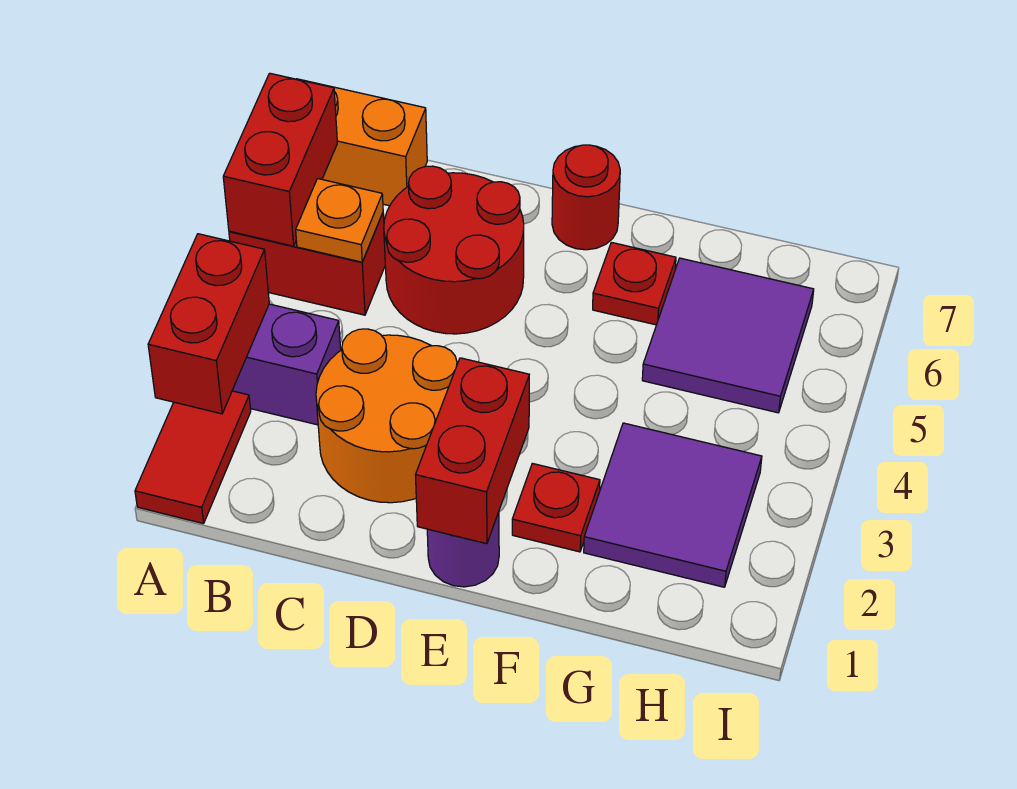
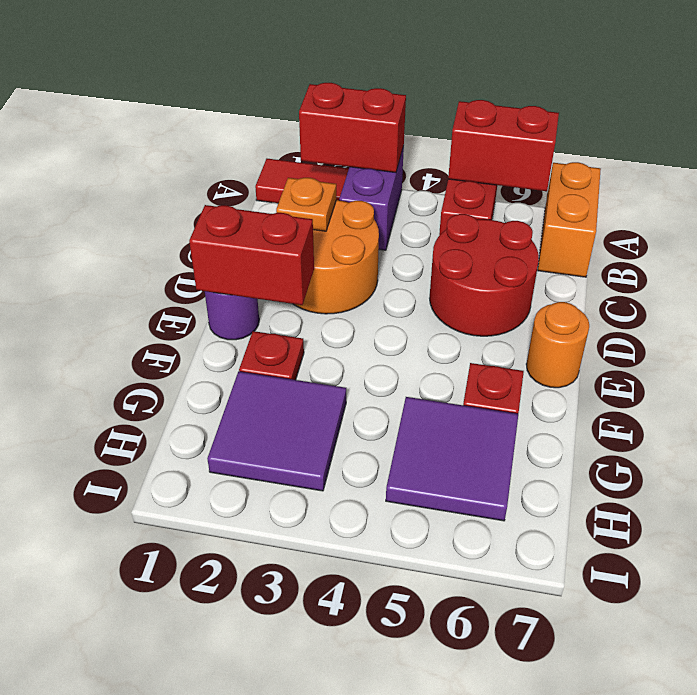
orange plate B5 level 2 -> orange plate C2 level 2
red round brick E7 level 1 -> orange round brick E7 level 1

